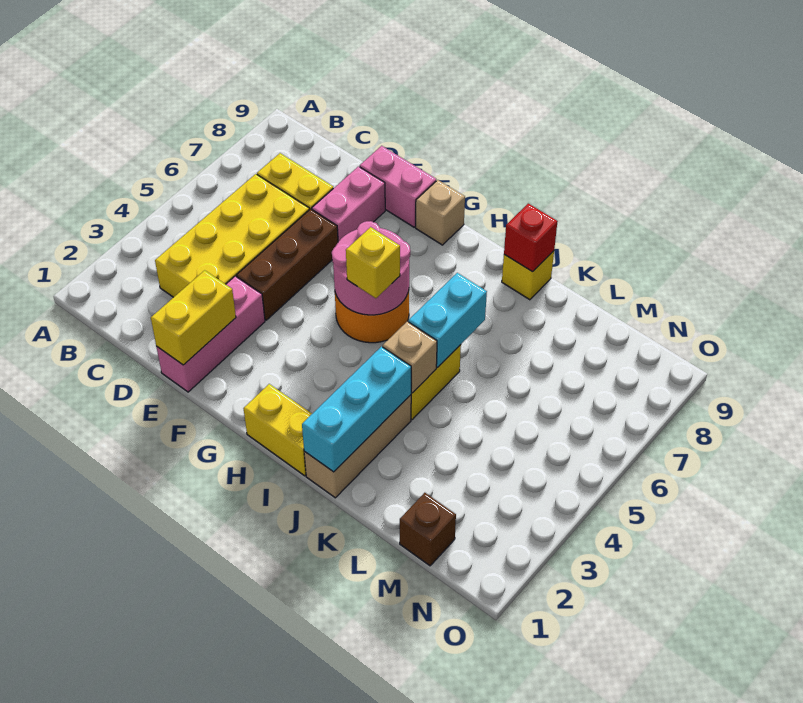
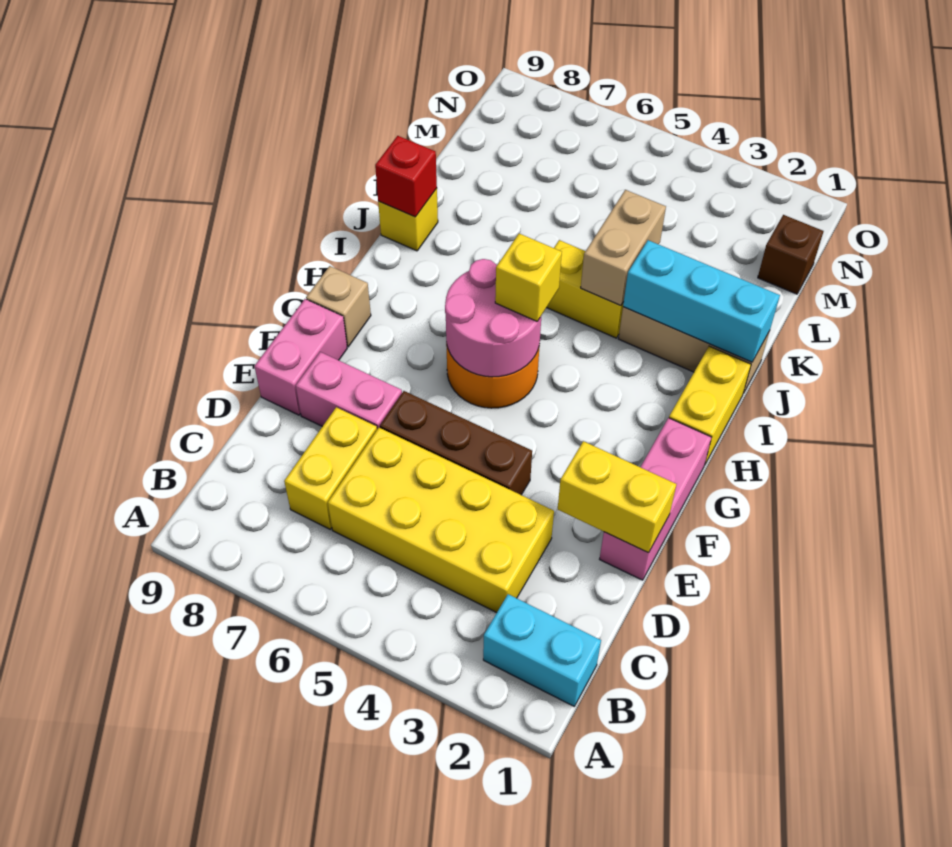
pink brick E1:E3 level 1 -> pink brick E1:G1 level 1
tan brick J4 level 2 -> tan brick J4:K4 level 2
cyan brick J5:J6 level 2 -> cyan brick B1:B2 level 1

